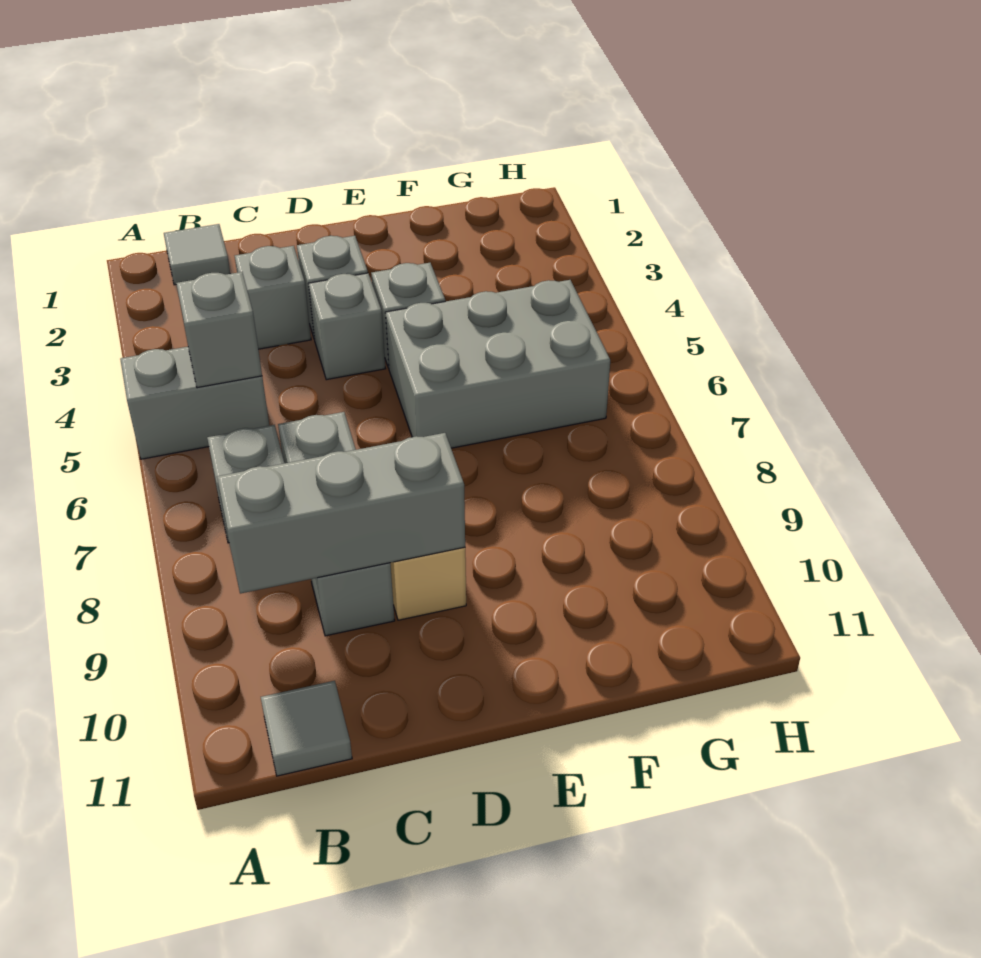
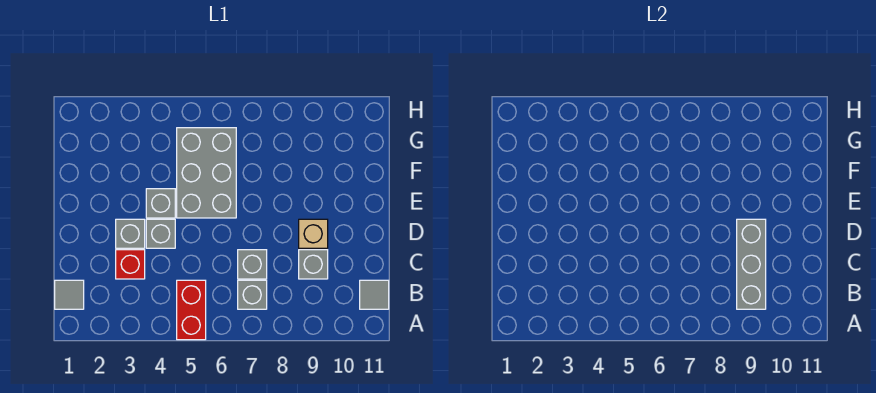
grey brick A5:B5 level 1 -> red brick A5:B5 level 1
grey brick B5 level 2 -> none
grey brick C3 level 1 -> red brick C3 level 1

